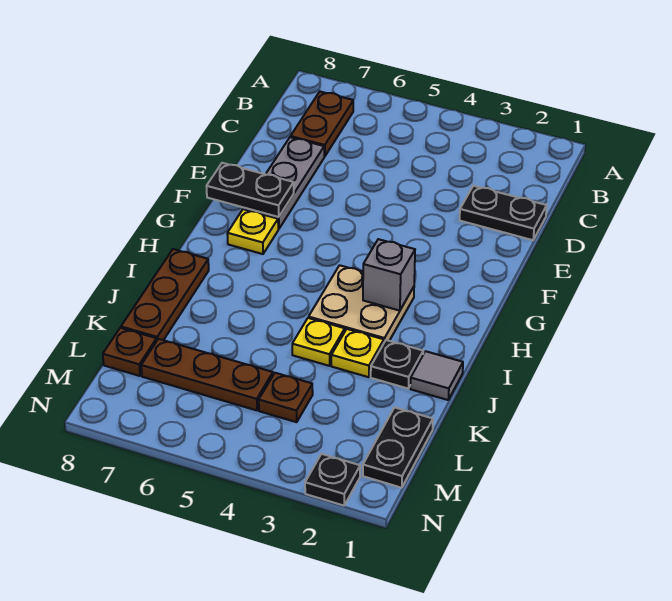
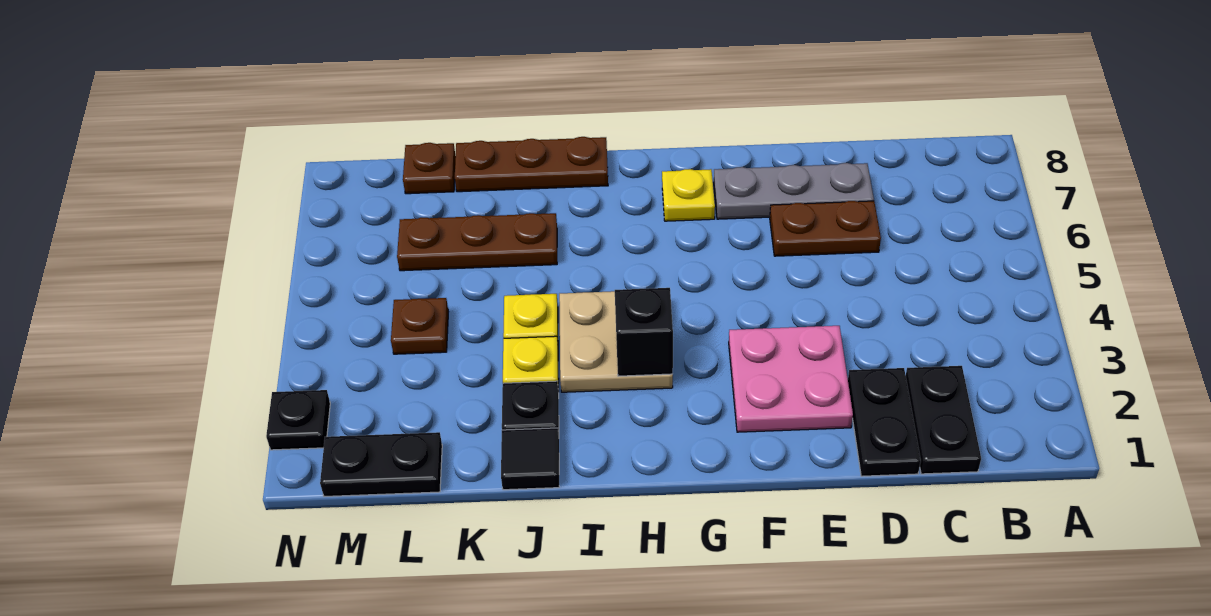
brown plate B7:C7 level 1 -> brown plate D6:E6 level 1
none -> pink plate E2:F3 level 1
black plate F7:F8 level 2 -> black plate C1:C2 level 1
grey brick H3 level 2 -> black brick H3 level 2
grey tile J1 level 1 -> black tile J1 level 1
brown plate L5:L7 level 1 -> brown plate J6:L6 level 1

